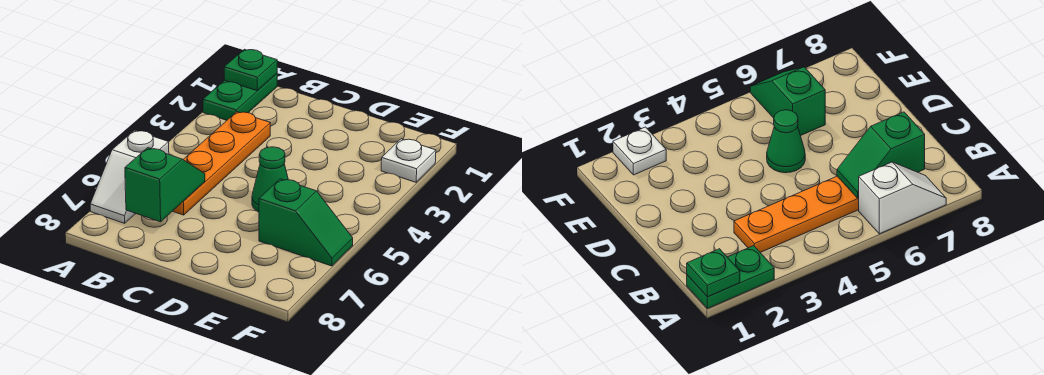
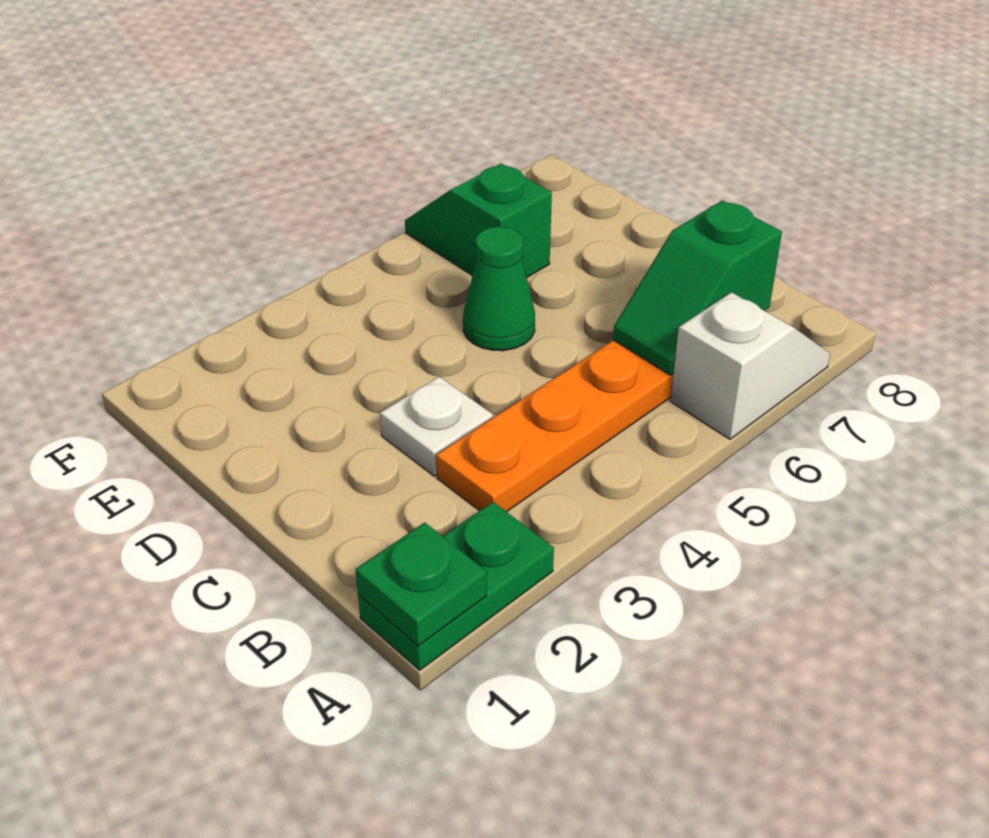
white plate F2 level 1 -> white plate C3 level 1

